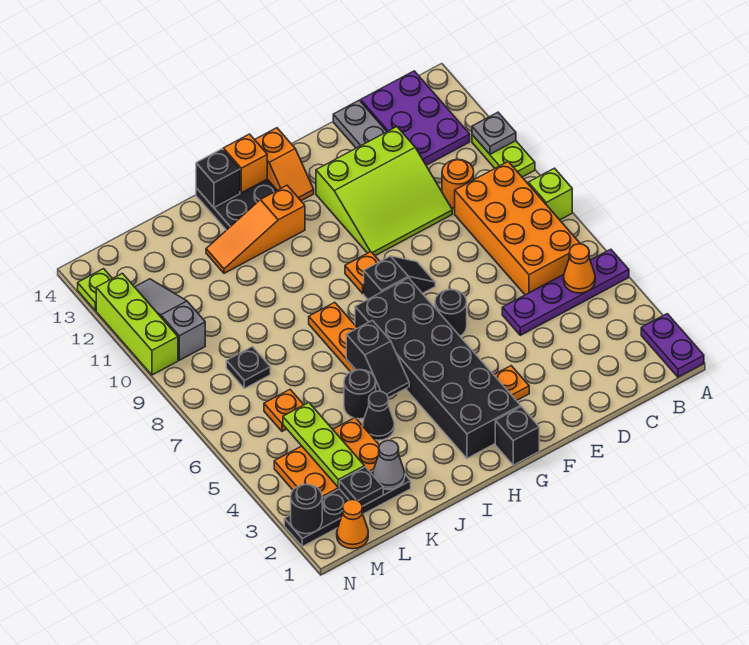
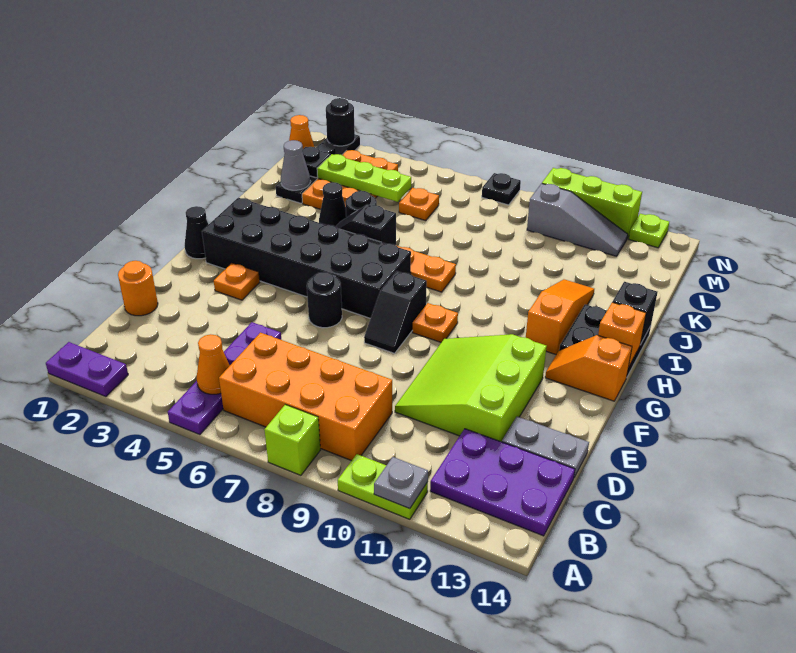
orange round brick C10 level 1 -> orange round brick D1 level 1
black brick G1 level 1 -> black cone G1 level 1
black plate L8 level 1 -> black plate N8 level 1

